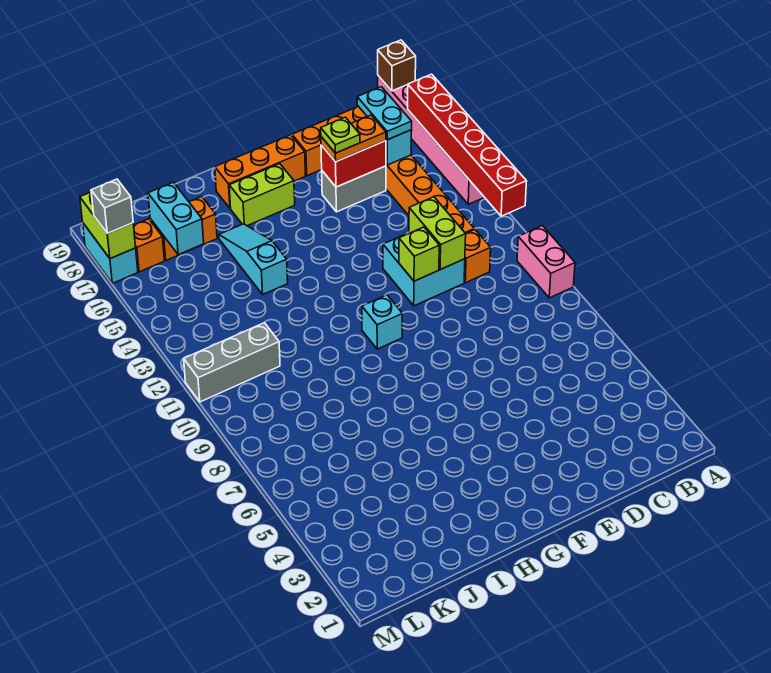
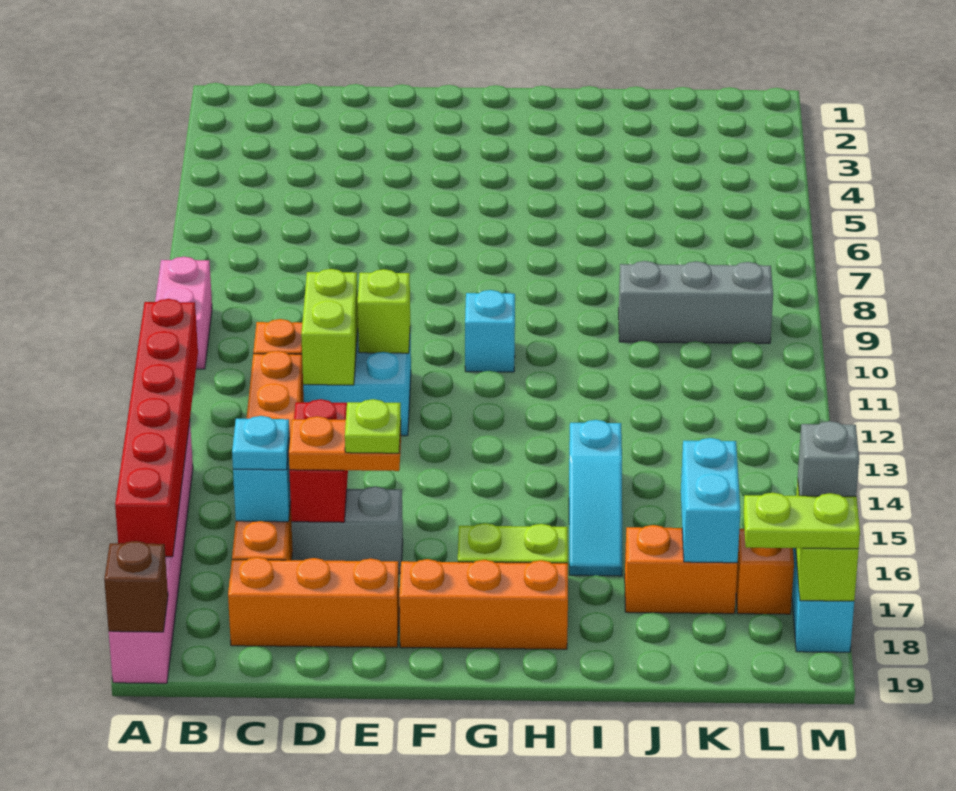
cyan plate C16:C17 level 3 -> cyan plate C16 level 3
red brick D16:E16 level 2 -> red brick D15:D16 level 2
grey brick K11:M11 level 1 -> grey brick J9:L9 level 1
none -> lime plate L18:M18 level 3

